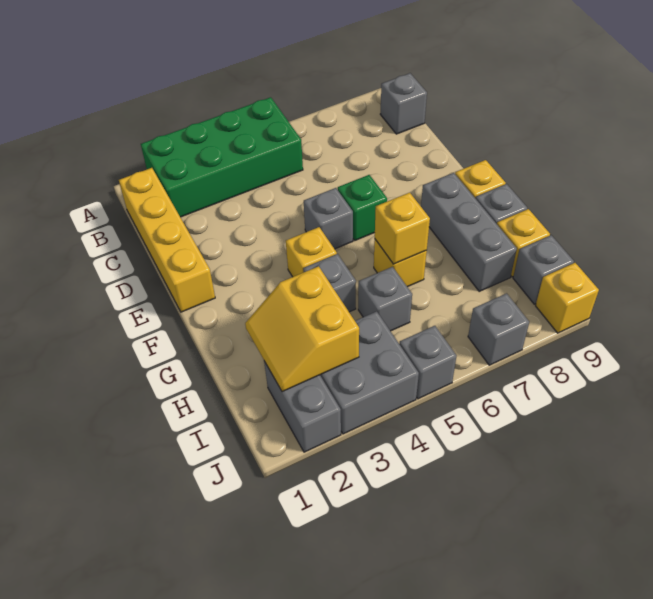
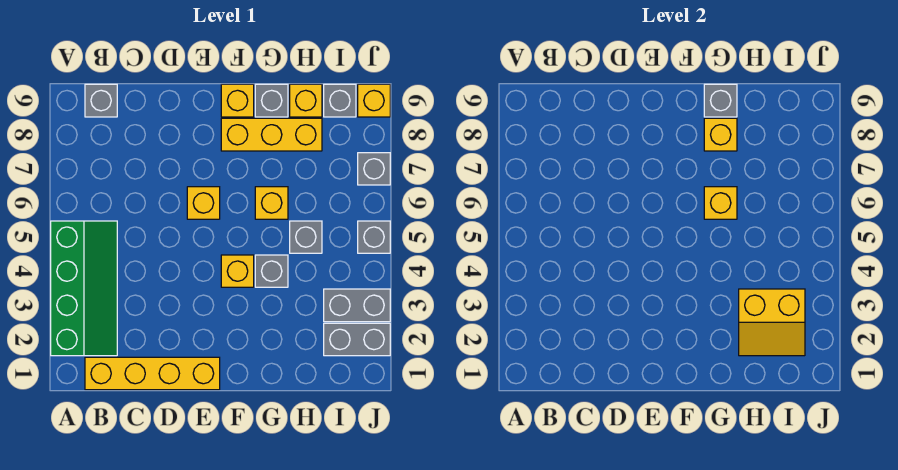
green brick A2:B5 level 1 -> green slope A2:B5 level 1 top A
grey brick E5 level 1 -> grey brick G9 level 2
green brick E6 level 1 -> yellow brick E6 level 1
grey brick F8:H8 level 1 -> yellow brick F8:H8 level 1
none -> yellow brick G8 level 2
grey brick I3:J4 level 1 -> grey brick I3:J3 level 1

